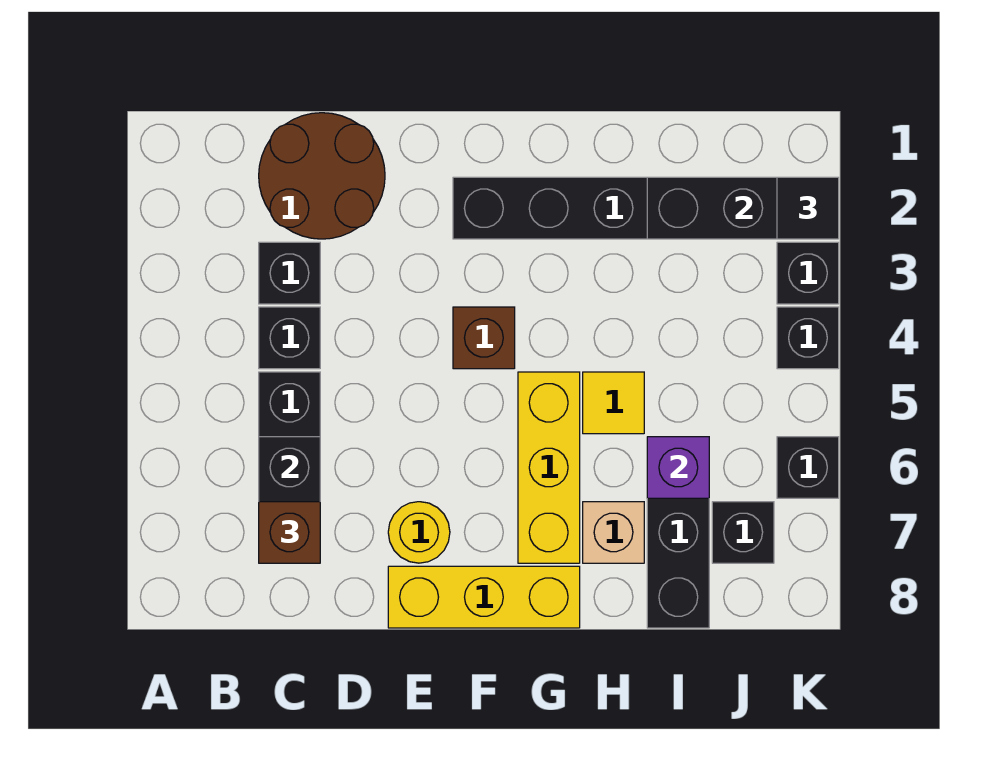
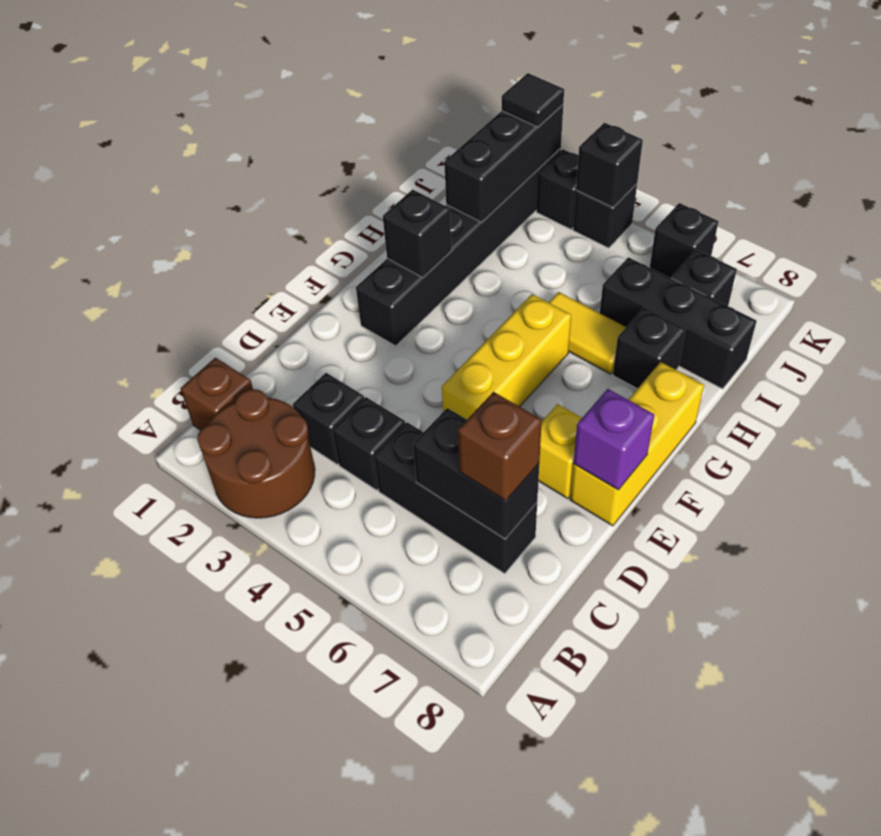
brown round brick C1:D2 level 1 -> brown round brick A2:B3 level 1
yellow round brick E7 level 1 -> yellow brick E7 level 1
brown brick F4 level 1 -> brown brick B1 level 1
none -> black brick G2 level 2
yellow brick G5:G7 level 1 -> yellow brick E5:G5 level 1
yellow tile H5 level 1 -> yellow tile H5:H6 level 1
tan brick H7 level 1 -> black brick H7 level 1
purple brick I6 level 2 -> purple brick E8 level 2
none -> black brick K4 level 2

